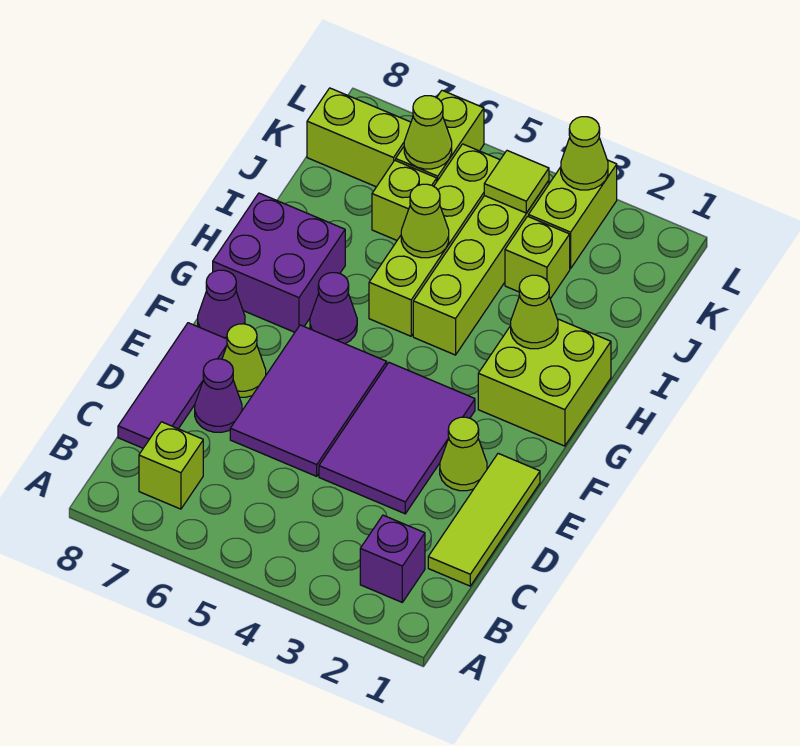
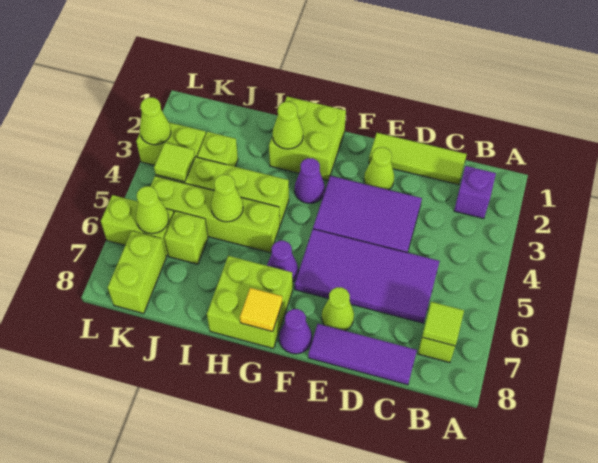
none -> lime tile B7 level 2
purple tile D5:F6 level 1 -> purple tile C5:F6 level 1
purple cone D7 level 1 -> purple cone G3 level 1
purple brick G7:H8 level 1 -> lime brick G7:H8 level 1
none -> yellow tile G8 level 2

